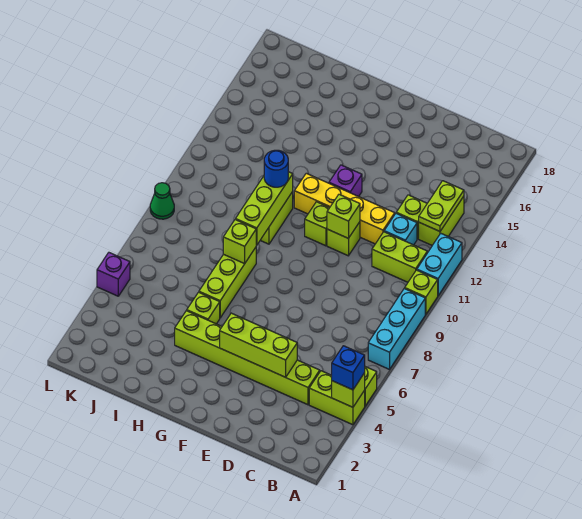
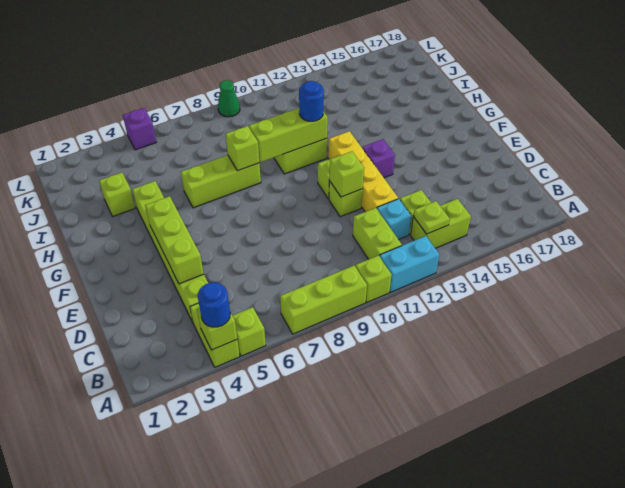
blue brick A4 level 3 -> blue round brick A4 level 3
cyan brick A7:A9 level 1 -> lime brick A7:A9 level 1
lime plate B13:B14 level 2 -> lime plate B13 level 2
lime brick H5 level 1 -> lime brick I3 level 1

